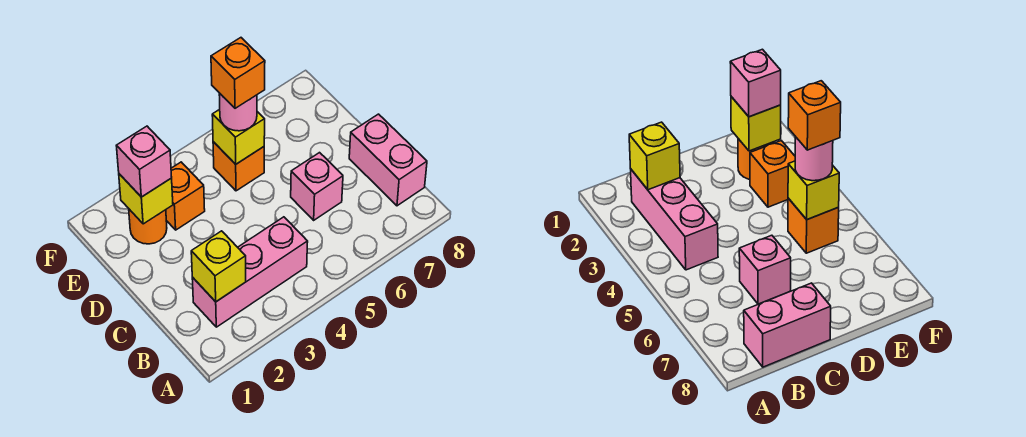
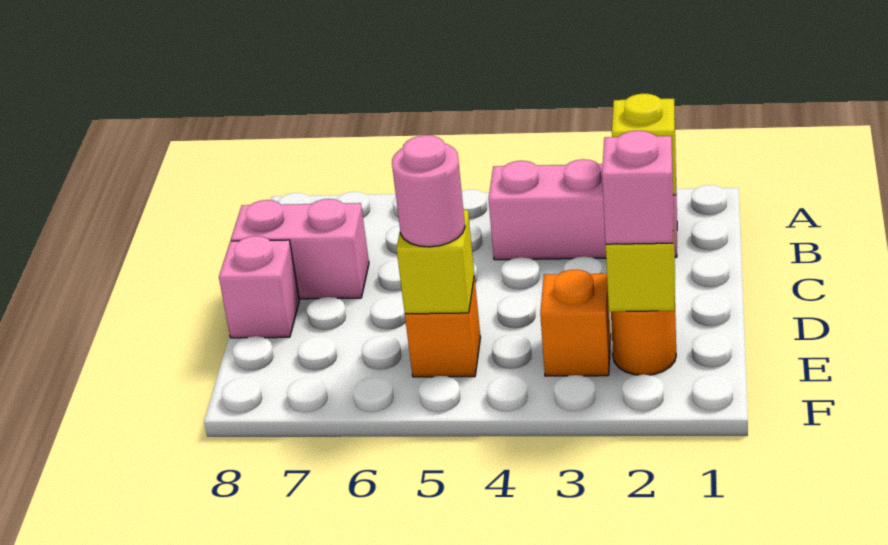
pink brick B8:C8 level 1 -> pink brick C7:C8 level 1
pink brick C6 level 1 -> pink brick D8 level 1
orange brick E5 level 4 -> none

